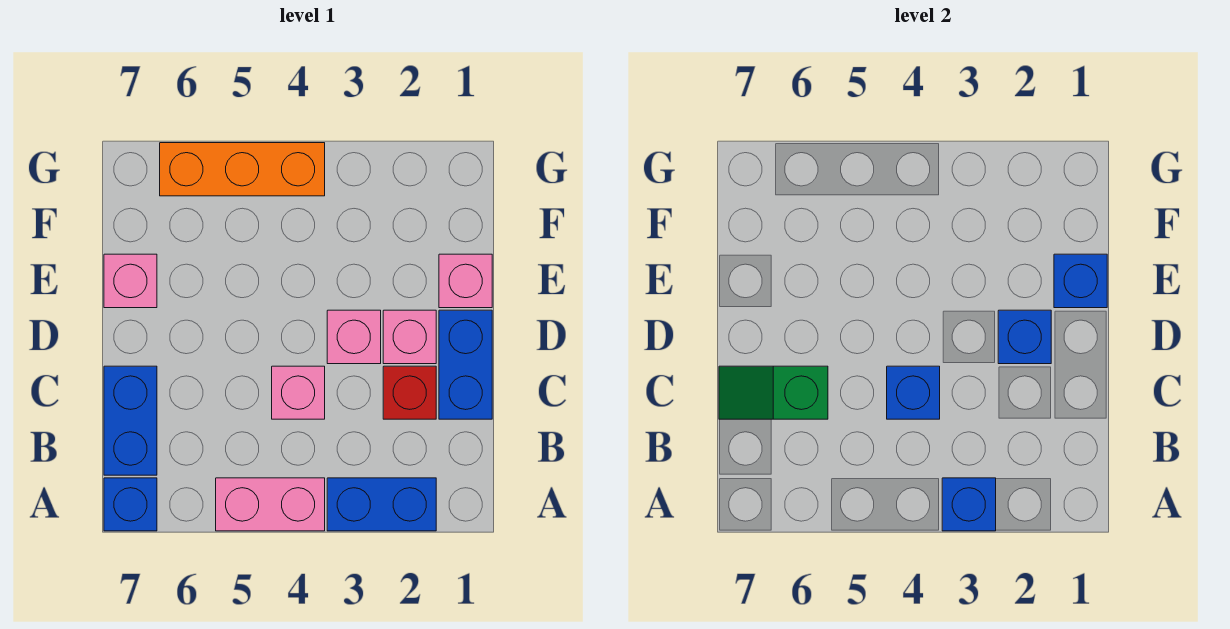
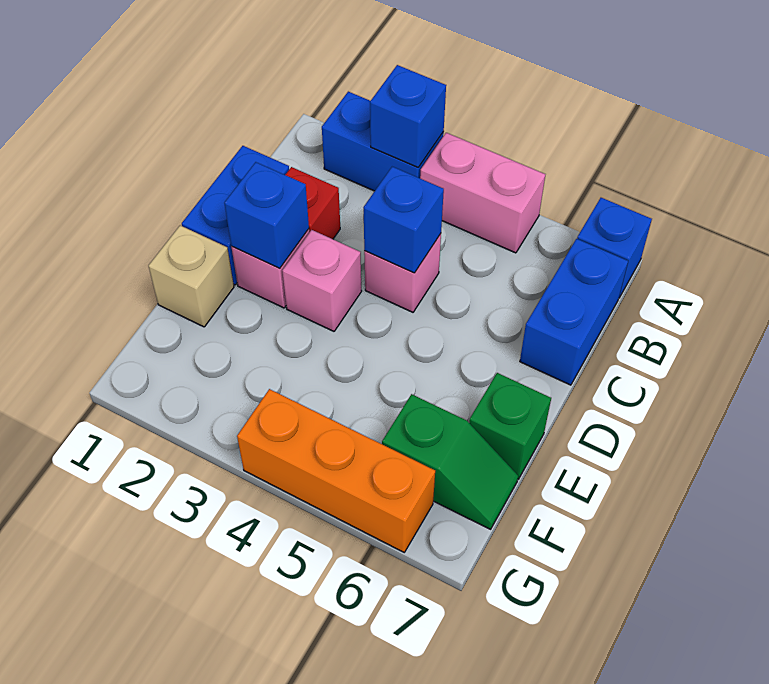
green slope C6:C7 level 2 top 6 -> green slope F6:F7 level 1 top 6
pink brick E1 level 1 -> tan brick E1 level 1
blue brick E1 level 2 -> none
pink brick E7 level 1 -> green brick E7 level 1

